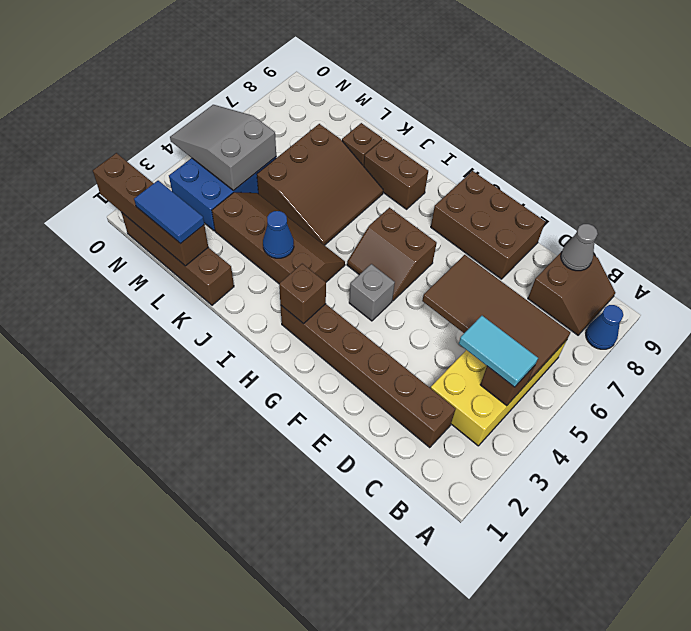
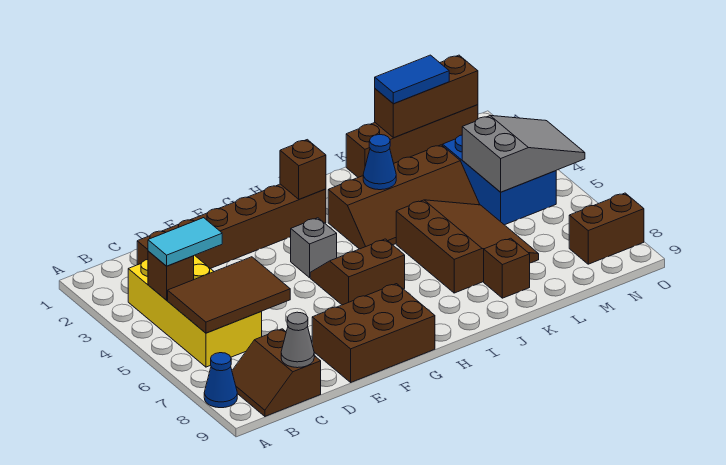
brown tile B5:E6 level 2 -> brown tile B5:D6 level 2
brown brick I8:J8 level 1 -> brown brick N8:O8 level 1
brown slope J5:L7 level 1 top L -> brown slope J5:L7 level 1 top J
brown brick L1:O1 level 2 -> brown brick L1:N1 level 2

